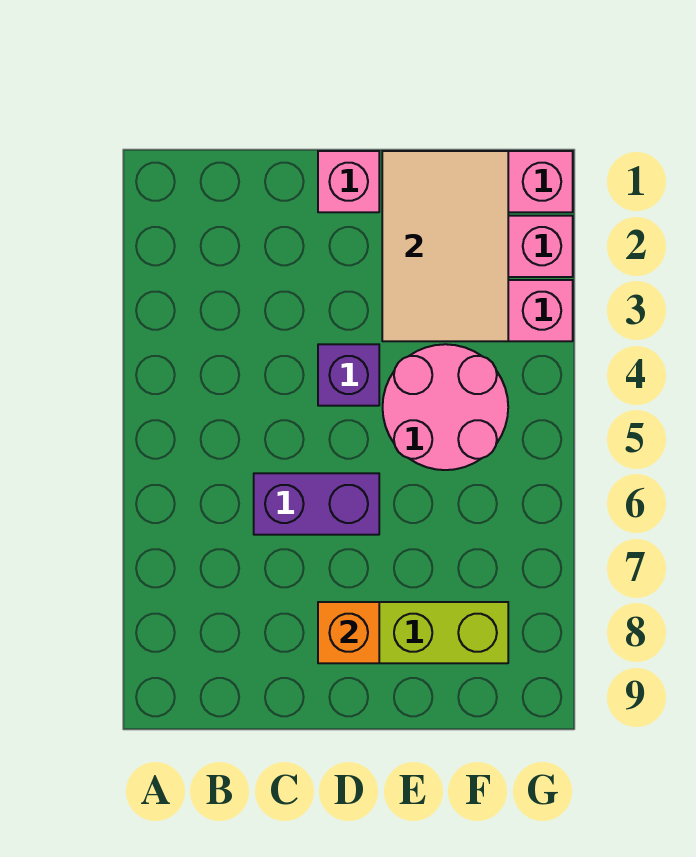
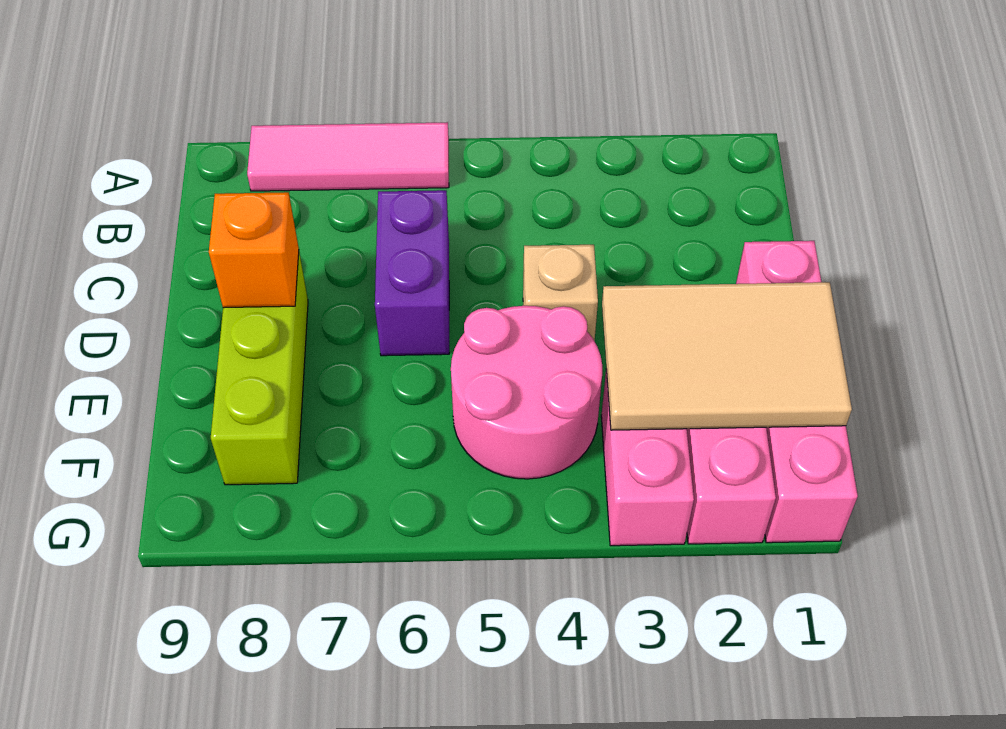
none -> pink tile A6:A8 level 1
purple brick D4 level 1 -> tan brick D4 level 1

